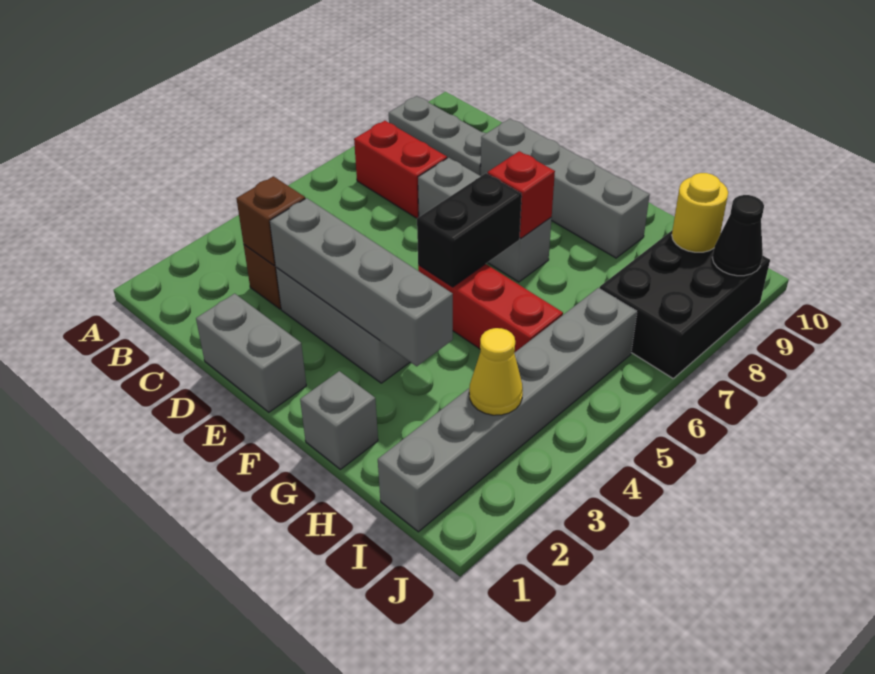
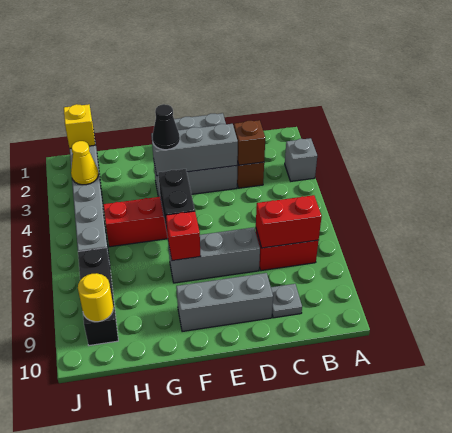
grey plate A9:C9 level 1 -> grey plate C9 level 1
none -> red brick B7:C7 level 2
grey brick D3:G3 level 2 -> grey brick D3:F3 level 2
grey brick D9:G9 level 1 -> grey brick D9:F9 level 1
grey brick G1 level 1 -> grey brick A3 level 1
none -> yellow brick I1 level 2
black brick I7:J9 level 1 -> black brick I7:I9 level 1
black cone J9 level 2 -> black cone F3 level 3

